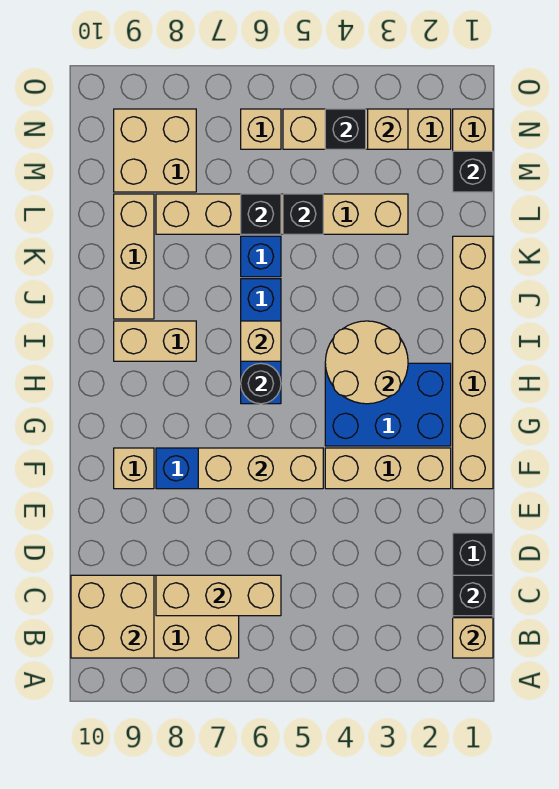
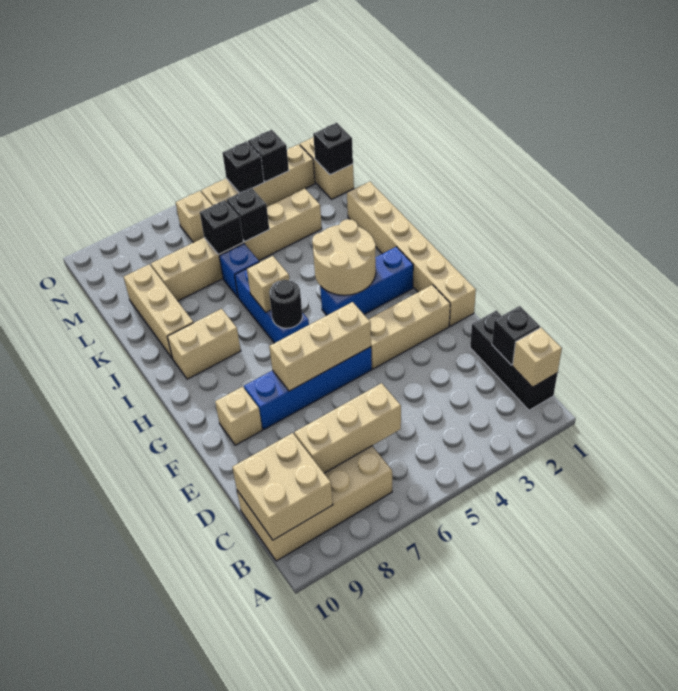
blue brick G2:H4 level 1 -> blue brick H2:H4 level 1
tan brick M8:N9 level 1 -> none
tan brick N3 level 2 -> black brick N3 level 2

